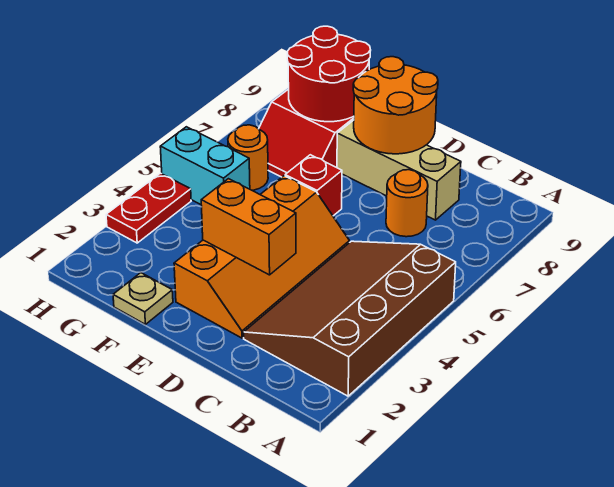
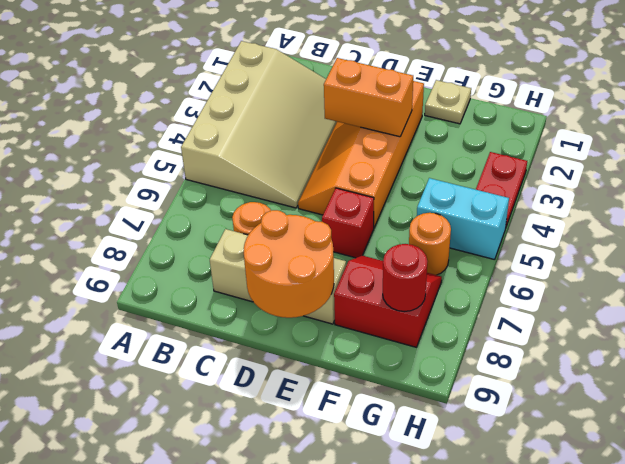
brown slope A2:C5 level 1 top A -> tan slope A2:C5 level 1 top A
red round brick F8:G9 level 2 -> red round brick G8 level 2

